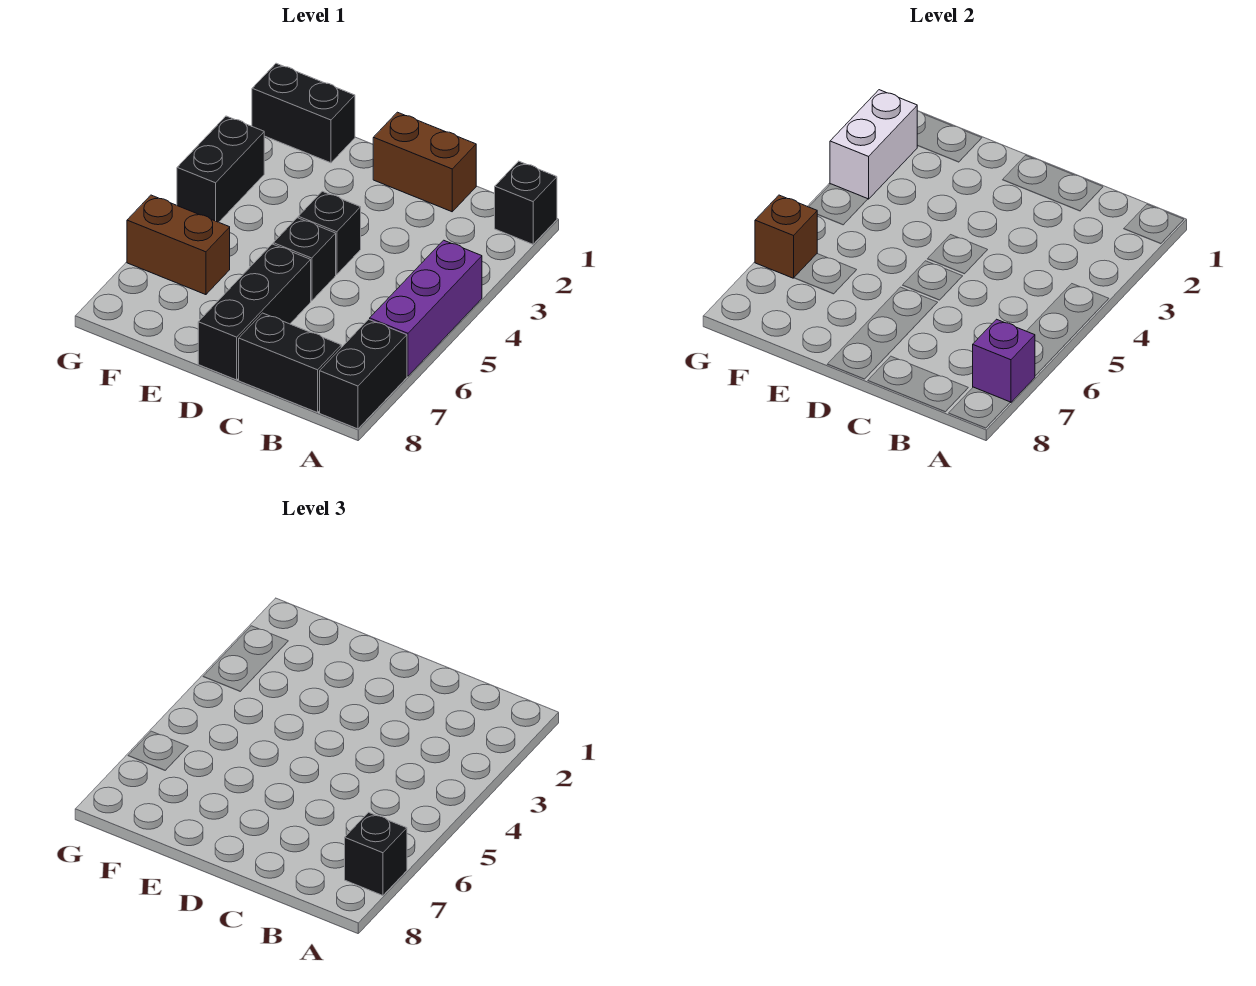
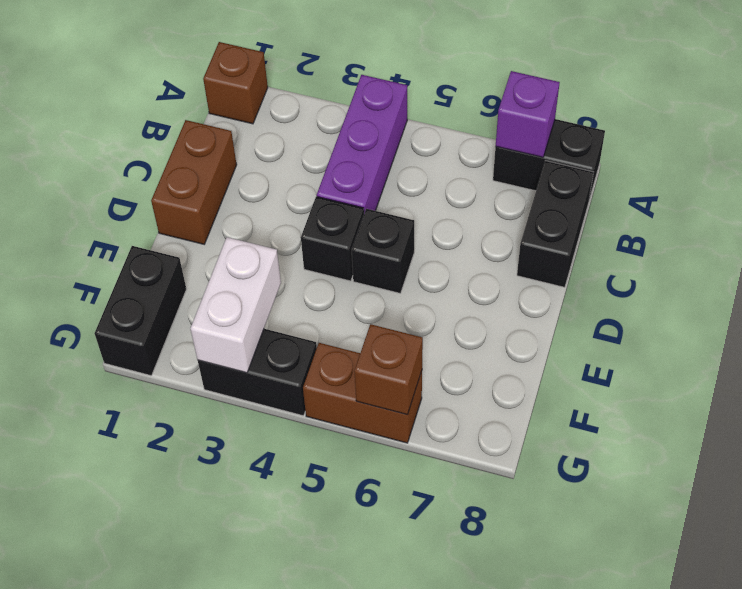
black brick A1 level 1 -> brown brick A1 level 1
purple brick A4:A6 level 1 -> purple brick A4:C4 level 1
black brick A7 level 3 -> none
black brick D6:D8 level 1 -> none
brown brick F6:G6 level 1 -> brown brick G5:G6 level 1
white brick G2:G3 level 2 -> white brick F3:G3 level 2

